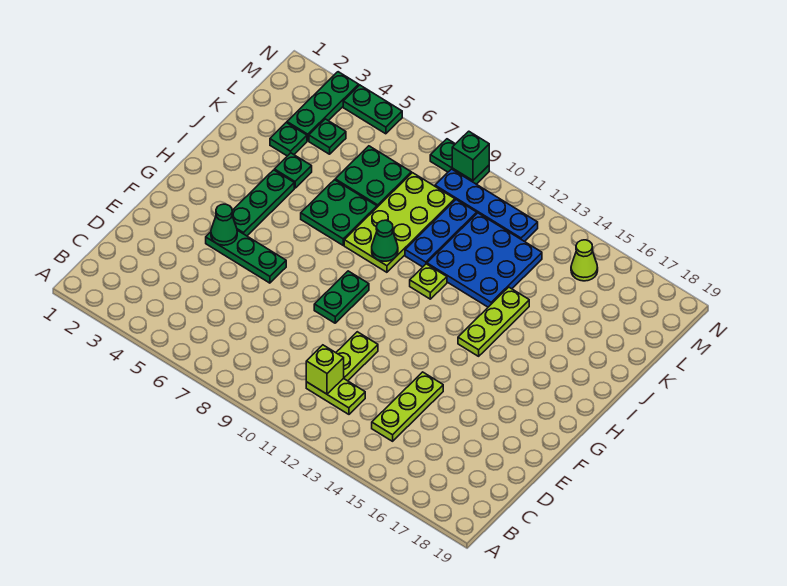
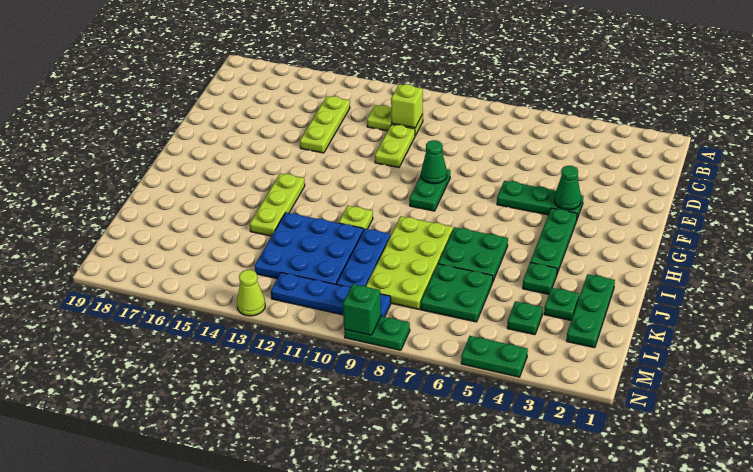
green cone I9 level 2 -> green cone F9 level 2
green plate L3:N3 level 1 -> green plate J2:L2 level 1
lime cone M15 level 1 -> lime cone N13 level 1

